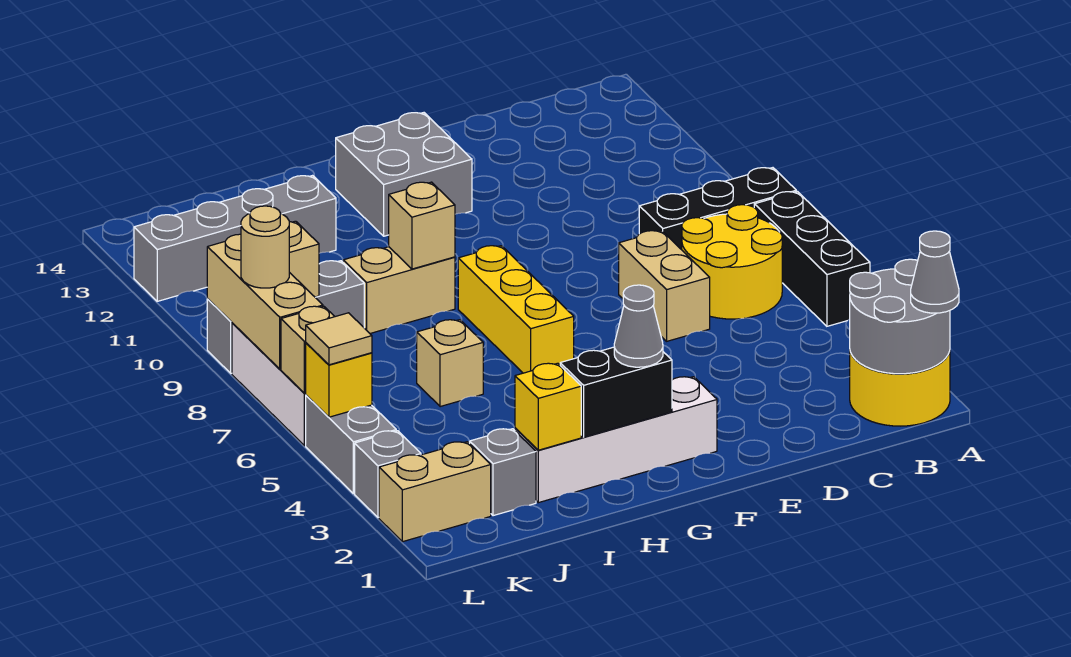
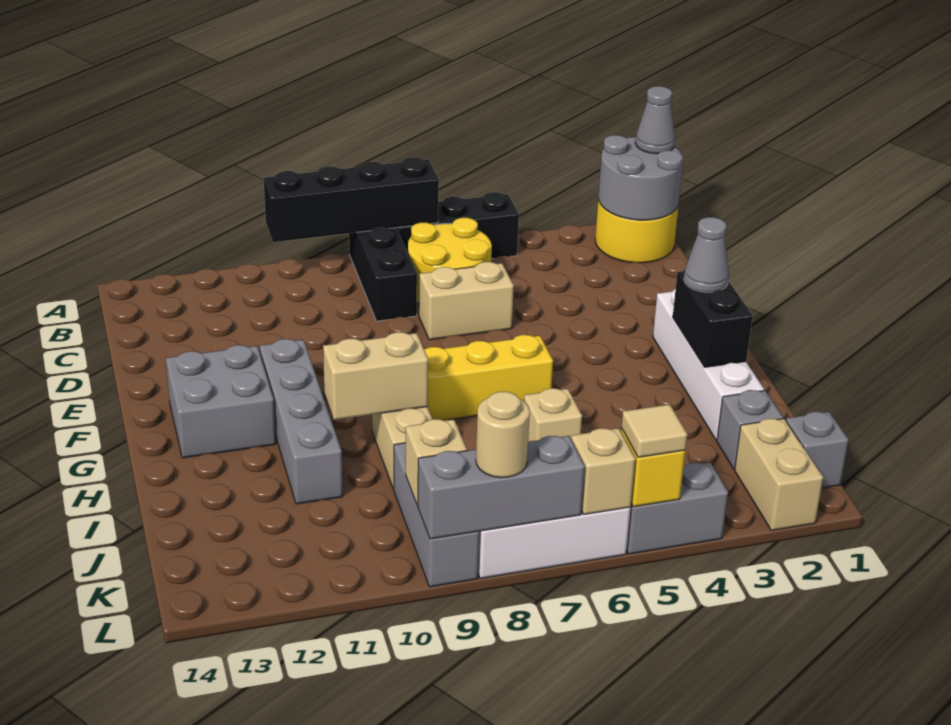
none -> black brick A7:A10 level 2
tan brick H9 level 2 -> tan brick H9:H10 level 2
yellow brick I2 level 2 -> none
grey brick I12:L12 level 1 -> grey brick F11:I11 level 1
grey brick L3 level 1 -> grey brick K1 level 1
tan brick L7:L9 level 2 -> grey brick L7:L9 level 2

